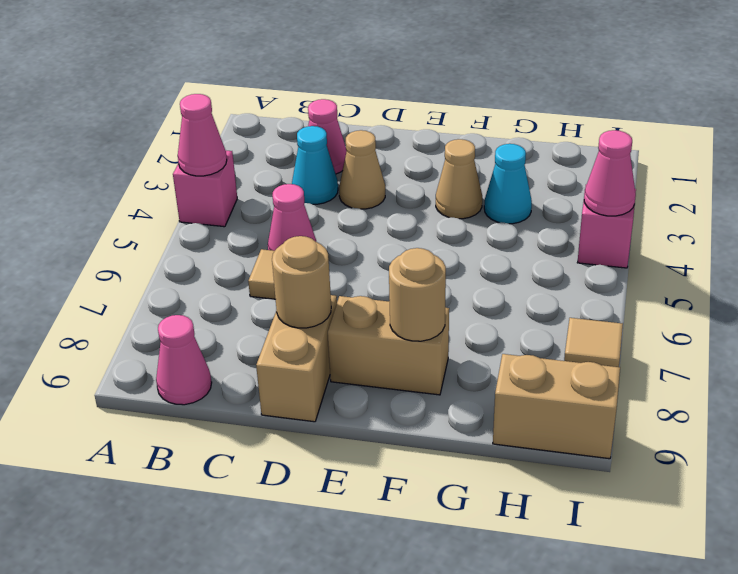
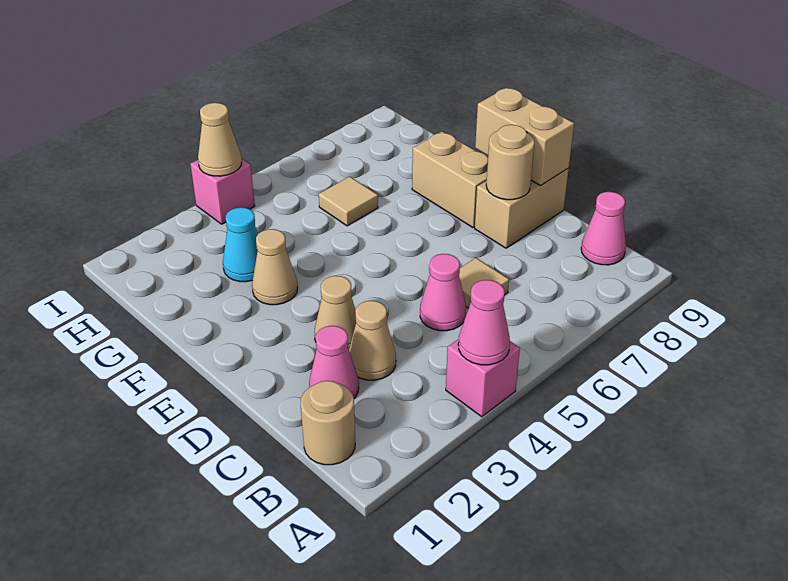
cyan cone C3 level 1 -> tan cone C3 level 1
tan round brick F8 level 2 -> tan round brick B1 level 1
tan brick H9:I9 level 1 -> tan brick D9:E9 level 2
pink cone I4 level 2 -> tan cone I4 level 2
tan tile I7 level 1 -> tan tile G6 level 1

